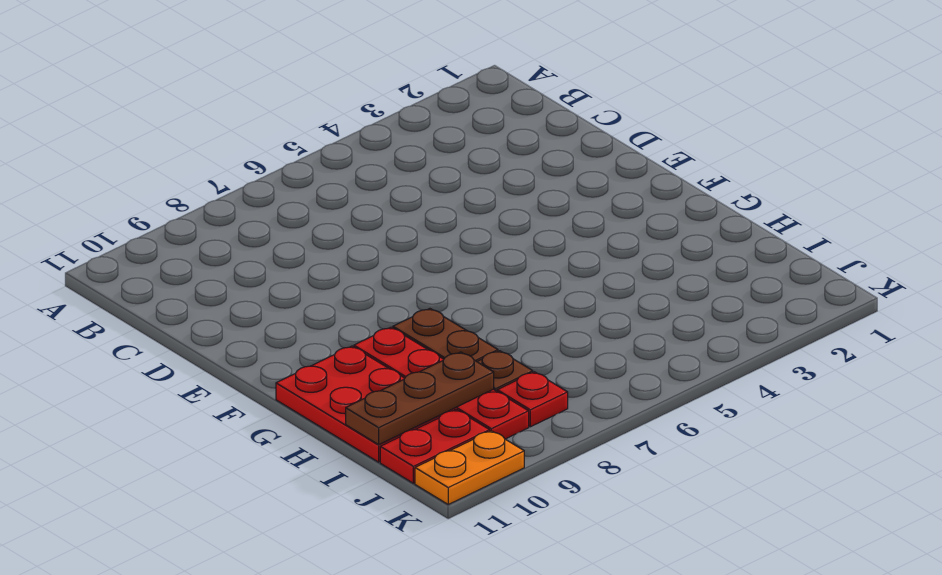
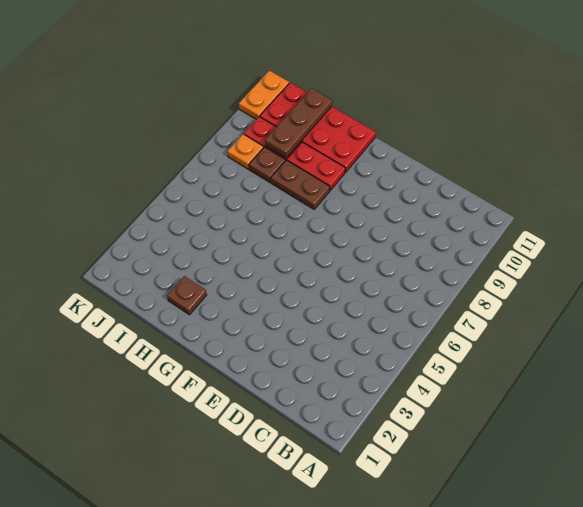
none -> brown plate H2 level 1
red plate J8 level 1 -> orange plate J8 level 1

